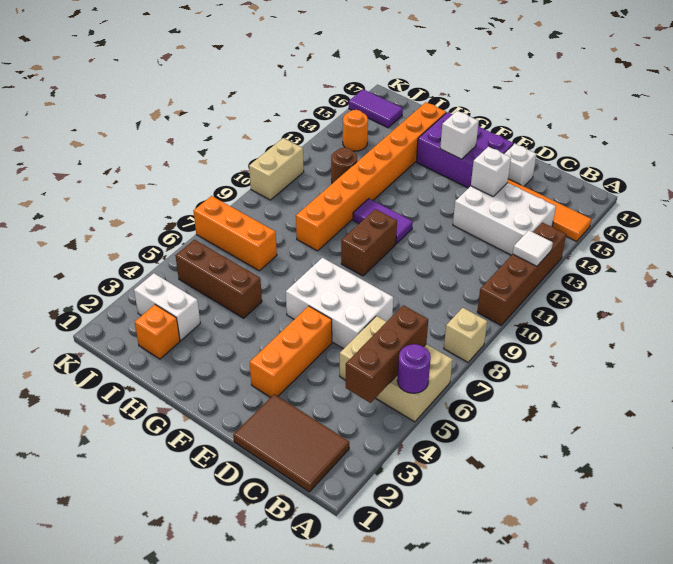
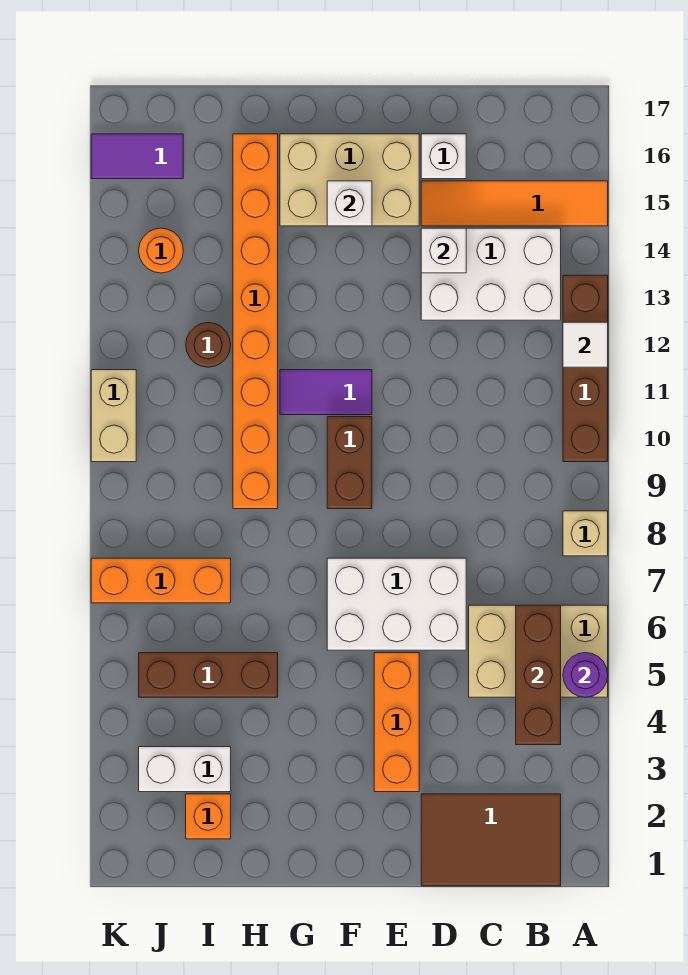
purple brick E15:G16 level 1 -> tan brick E15:G16 level 1

